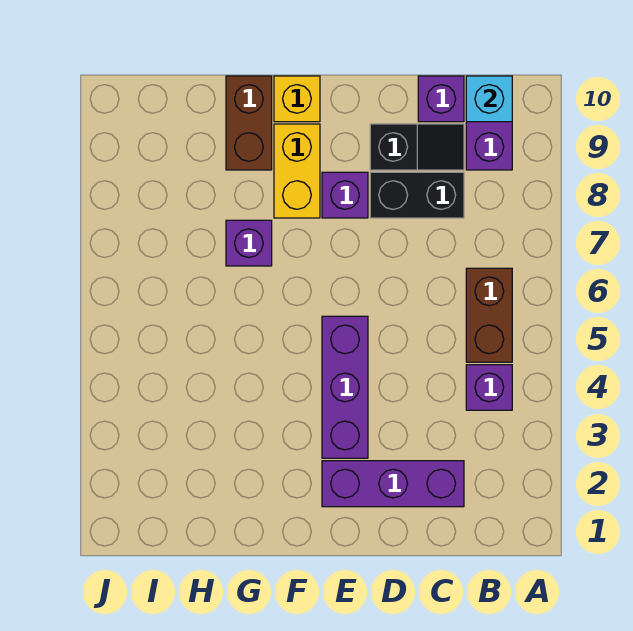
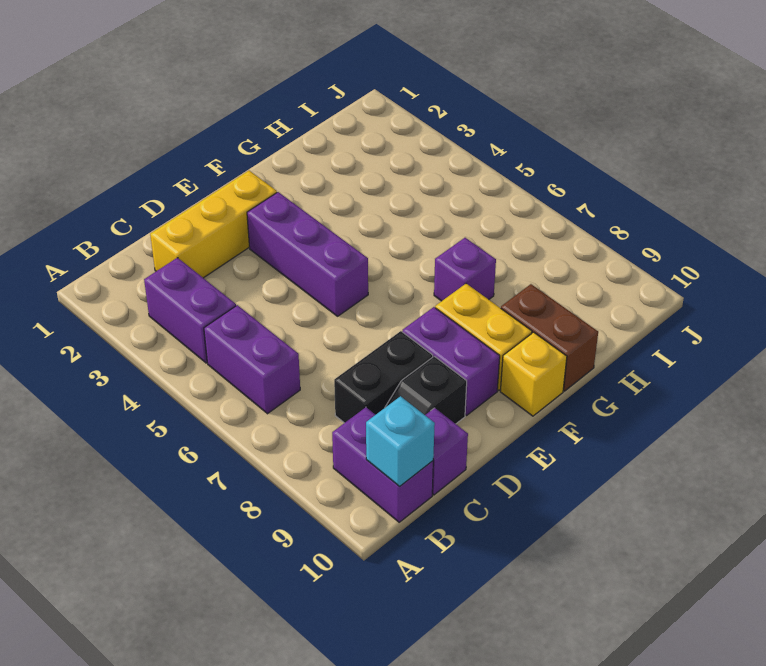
purple brick B4 level 1 -> purple brick B3:B4 level 1
brown brick B5:B6 level 1 -> purple brick B5:B6 level 1
purple brick C2:E2 level 1 -> yellow brick C2:E2 level 1
purple brick E8 level 1 -> purple brick E8:E9 level 1

